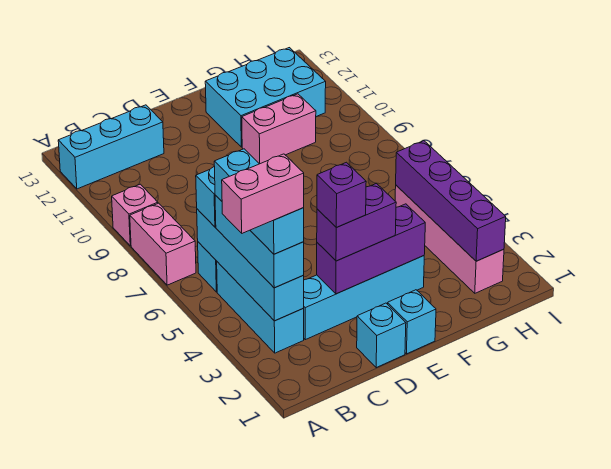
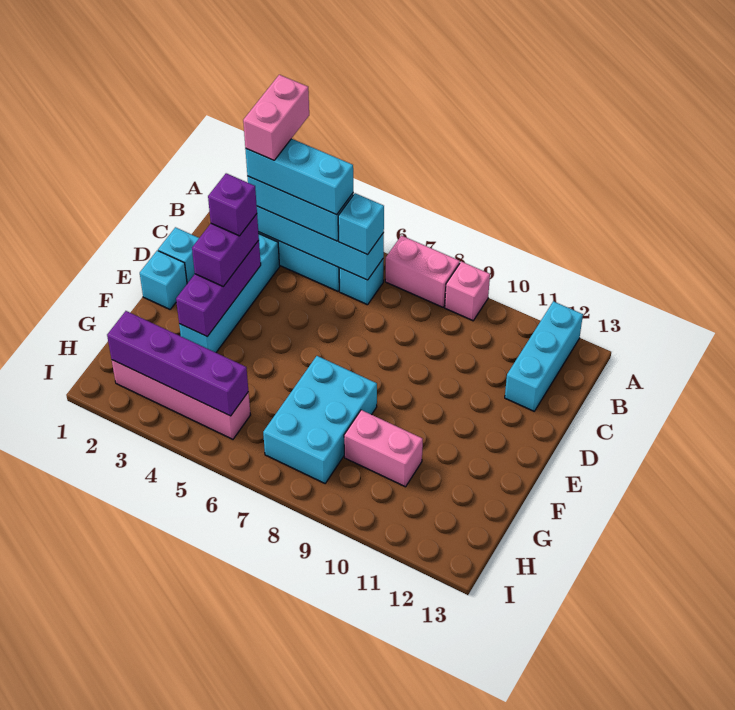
pink brick F10:G10 level 1 -> pink brick G9:G10 level 1
cyan brick F11:H12 level 1 -> cyan brick F7:H8 level 1

